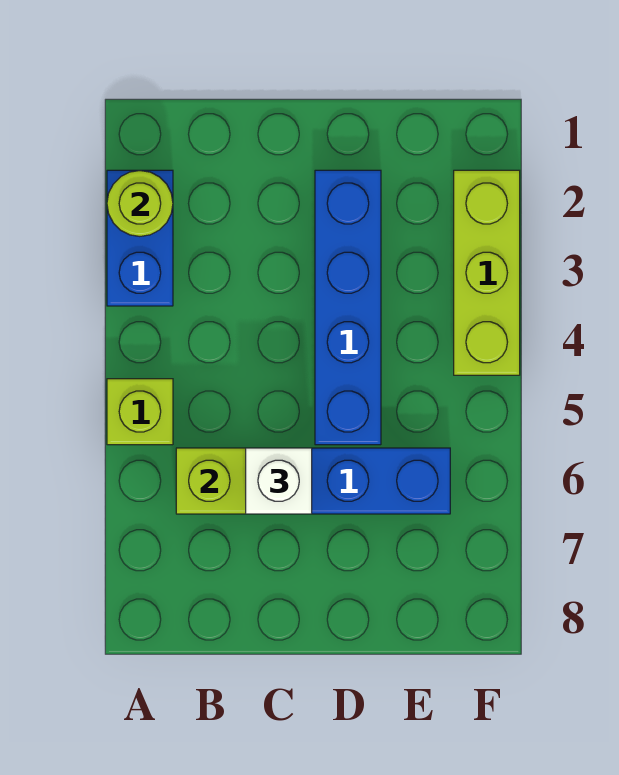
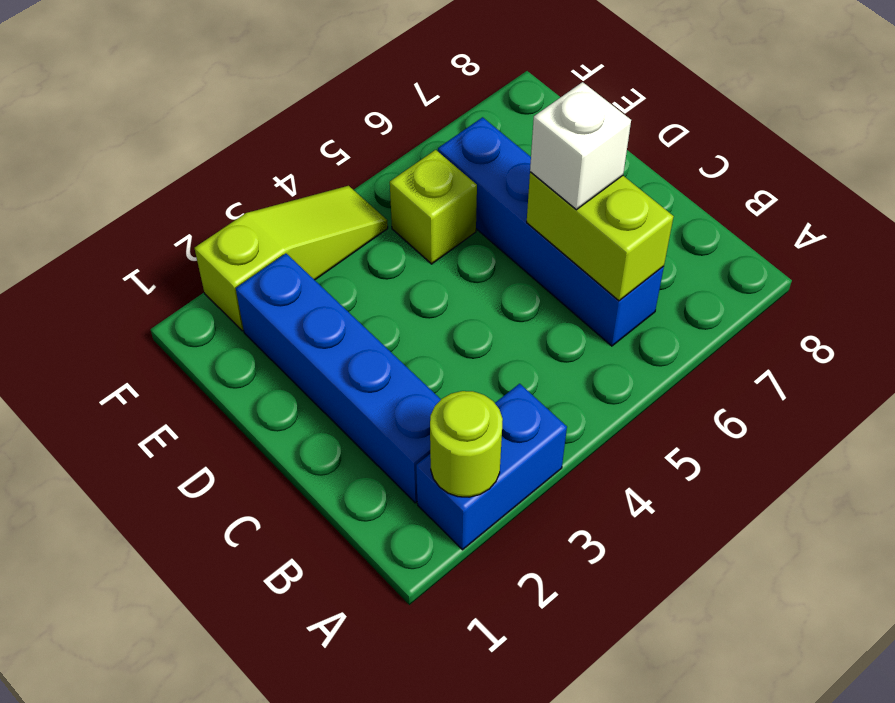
lime brick A5 level 1 -> lime brick E5 level 1
blue brick D2:D5 level 1 -> blue brick B2:E2 level 1
lime brick F2:F4 level 1 -> lime slope F2:F4 level 1 top 2

